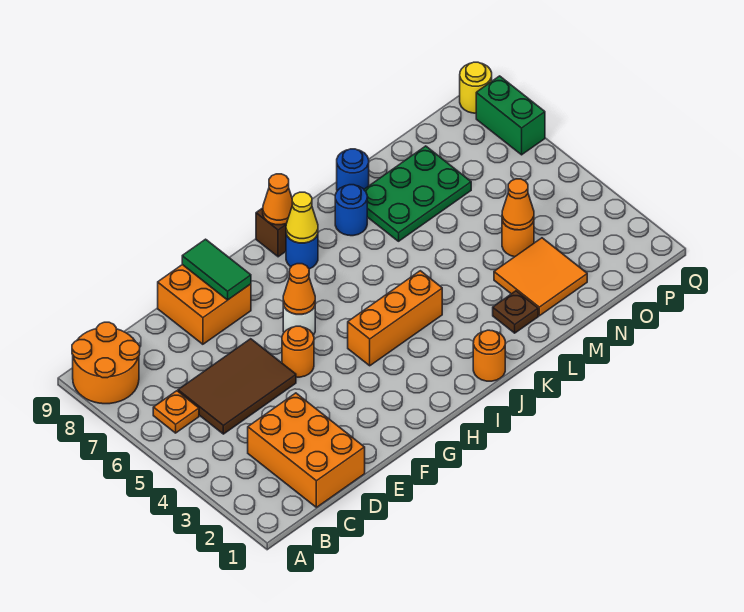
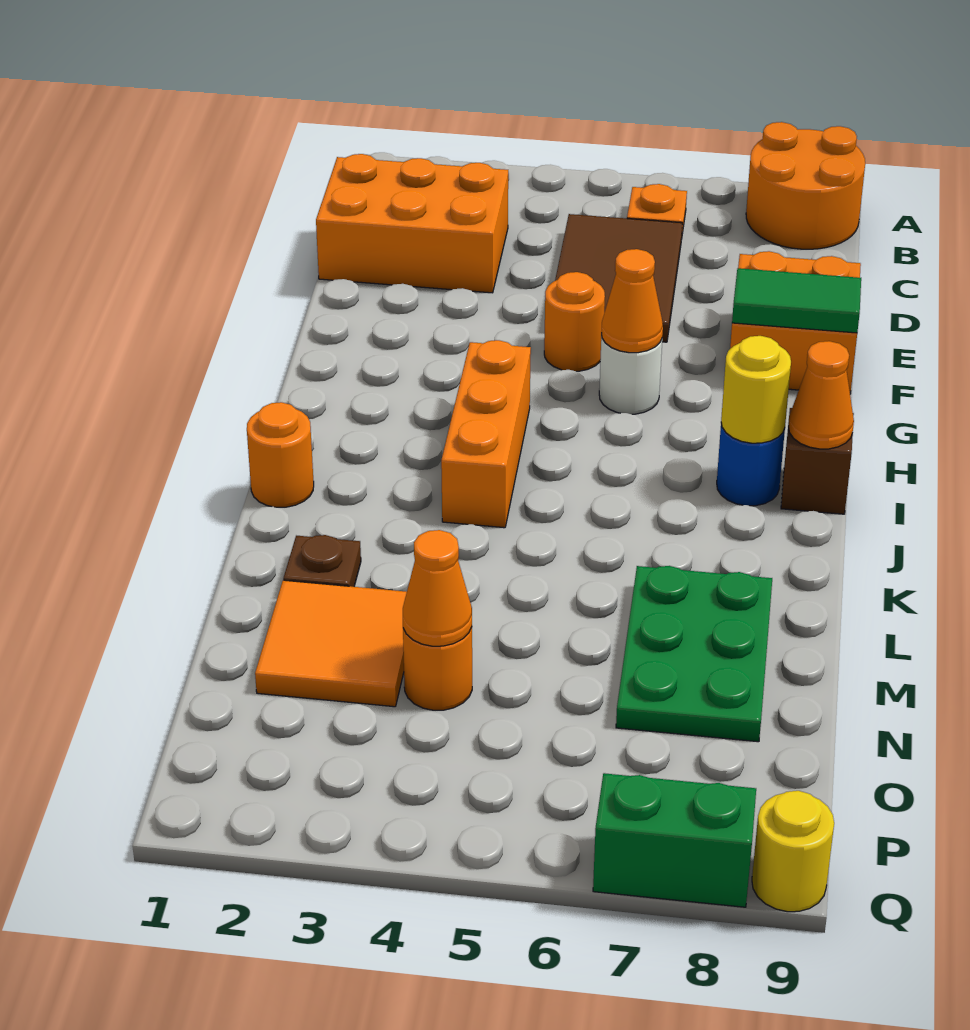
yellow cone I8 level 2 -> yellow round brick I8 level 2
blue round brick K8 level 1 -> none
blue round brick L9 level 1 -> none

